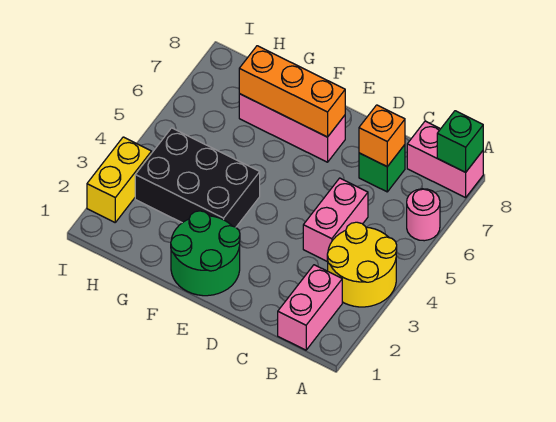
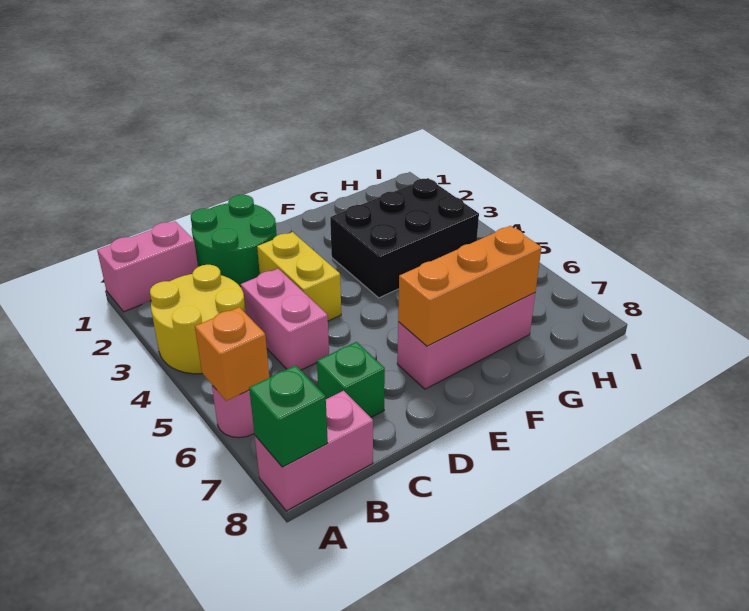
pink brick B1:B2 level 1 -> pink brick A1:B1 level 1
orange brick C7 level 2 -> orange brick A6 level 2
green round brick E1:F2 level 1 -> green round brick C1:D2 level 1
yellow brick I2:I3 level 1 -> yellow brick D3:D4 level 1

